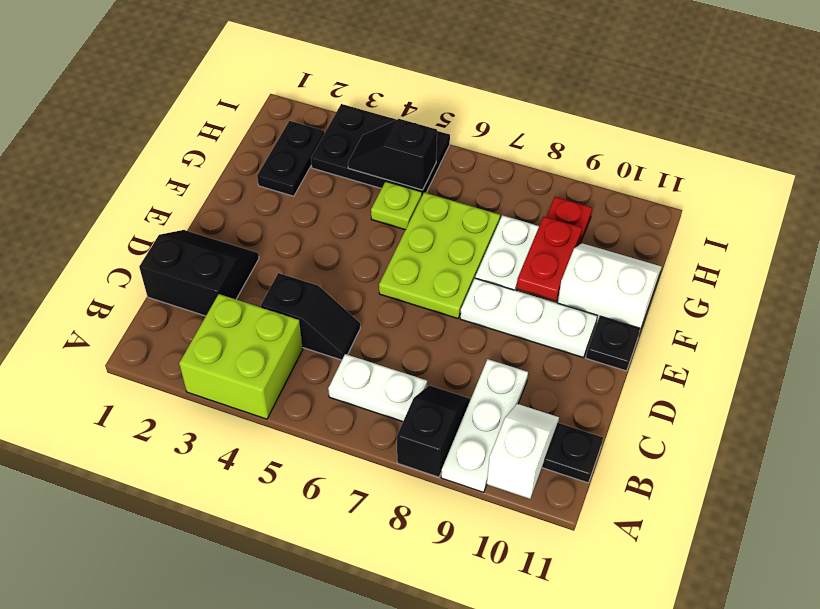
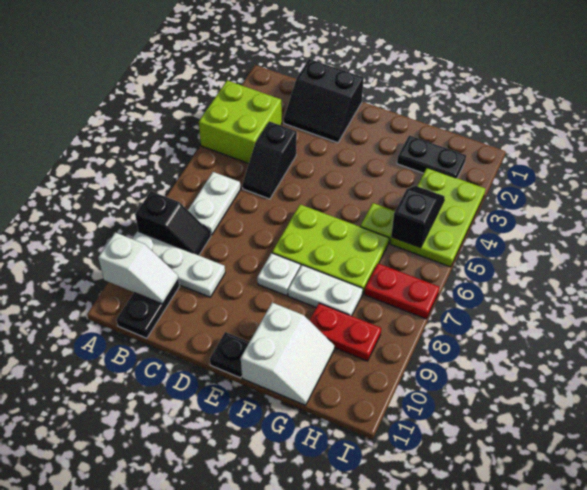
black slope C1:D2 level 1 top C -> black slope C1:D2 level 1 top 1
white plate E8:E10 level 1 -> white plate E8 level 1
red plate F9:G9 level 2 -> red plate H7:I7 level 1
black plate H3:I5 level 1 -> lime plate H3:I5 level 1

